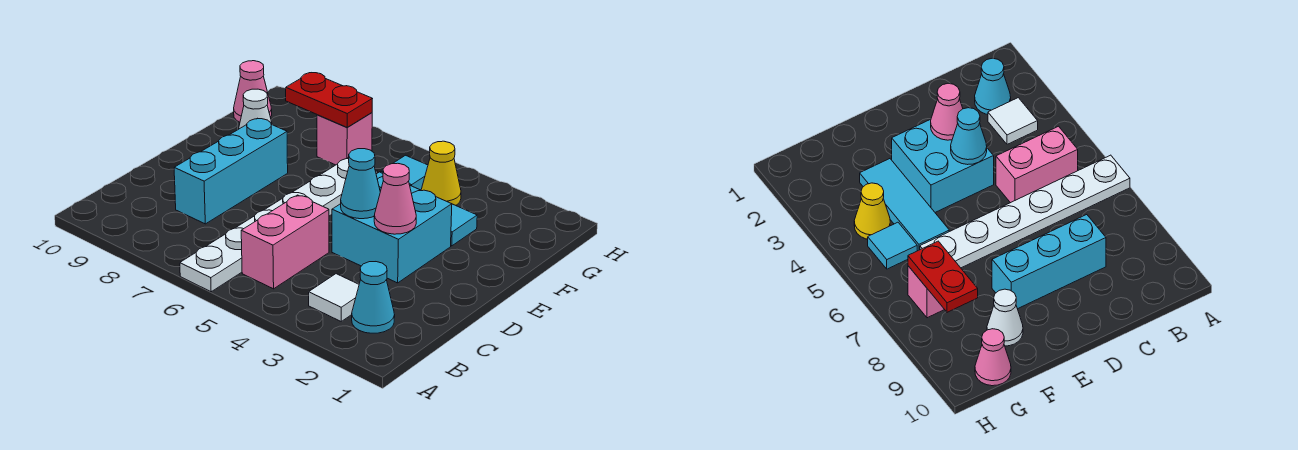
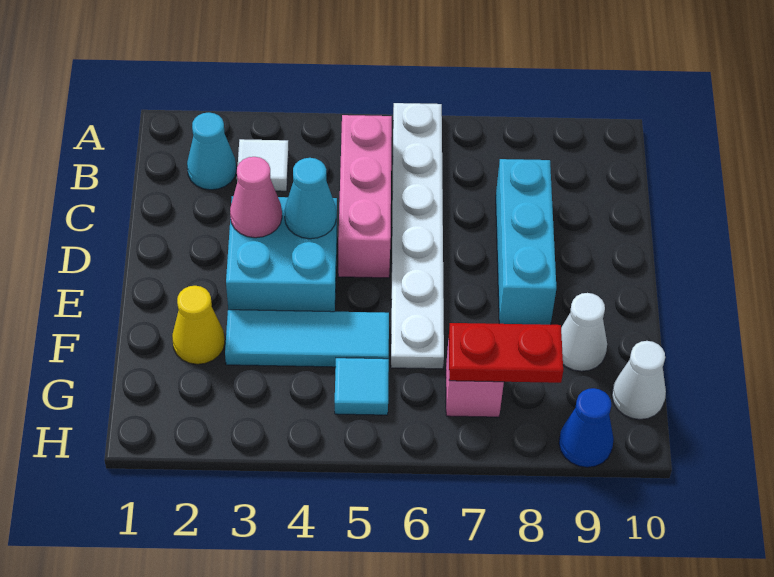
pink brick B5:C5 level 1 -> pink brick B5:D5 level 1
yellow cone G4 level 1 -> yellow cone F2 level 1
pink cone G10 level 1 -> white cone G10 level 1
none -> blue cone H9 level 1

